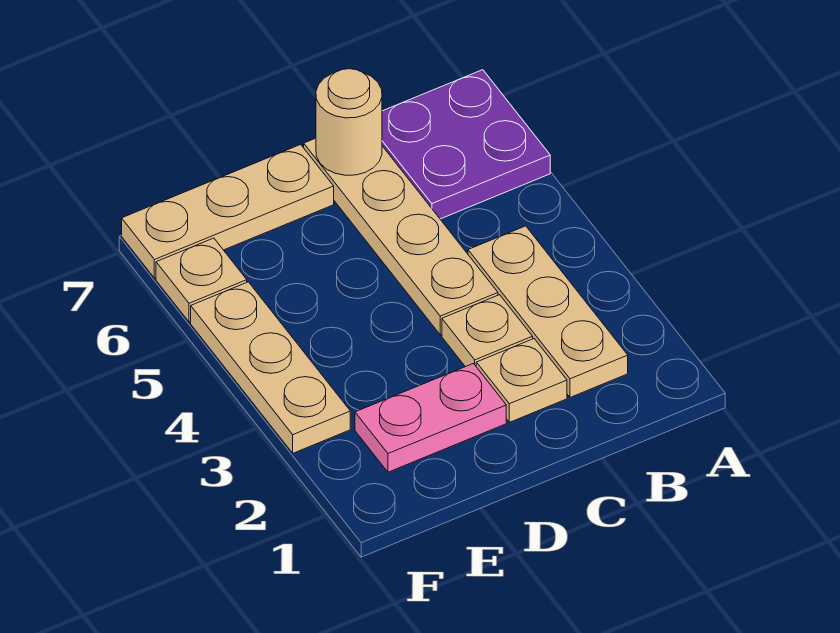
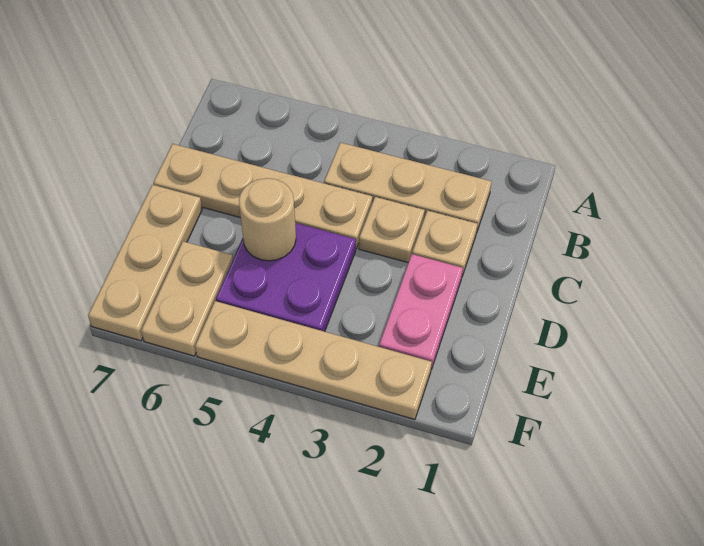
purple plate A6:B7 level 1 -> purple plate D4:E5 level 1
tan round brick C7 level 2 -> tan round brick D5 level 2
tan plate F3:F5 level 1 -> tan plate F2:F5 level 1
tan plate F6 level 1 -> tan plate E6:F6 level 1

